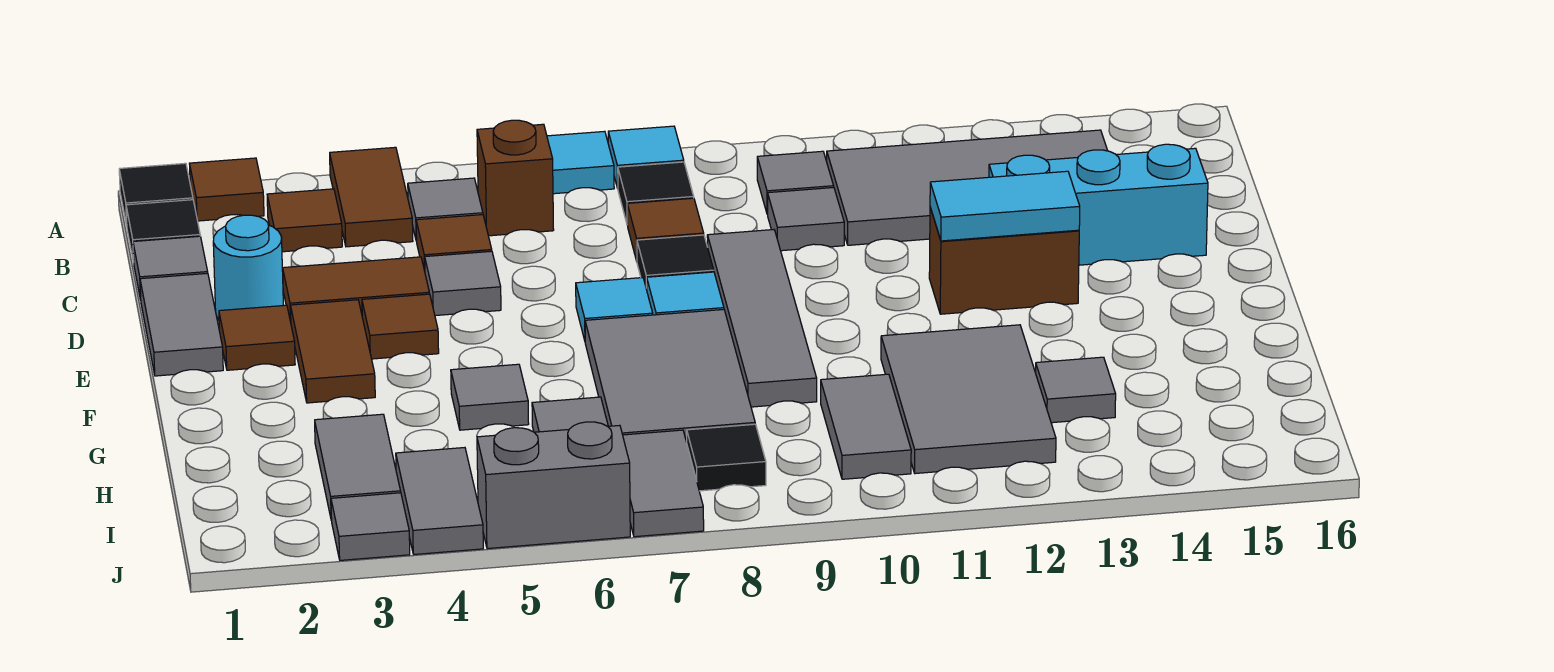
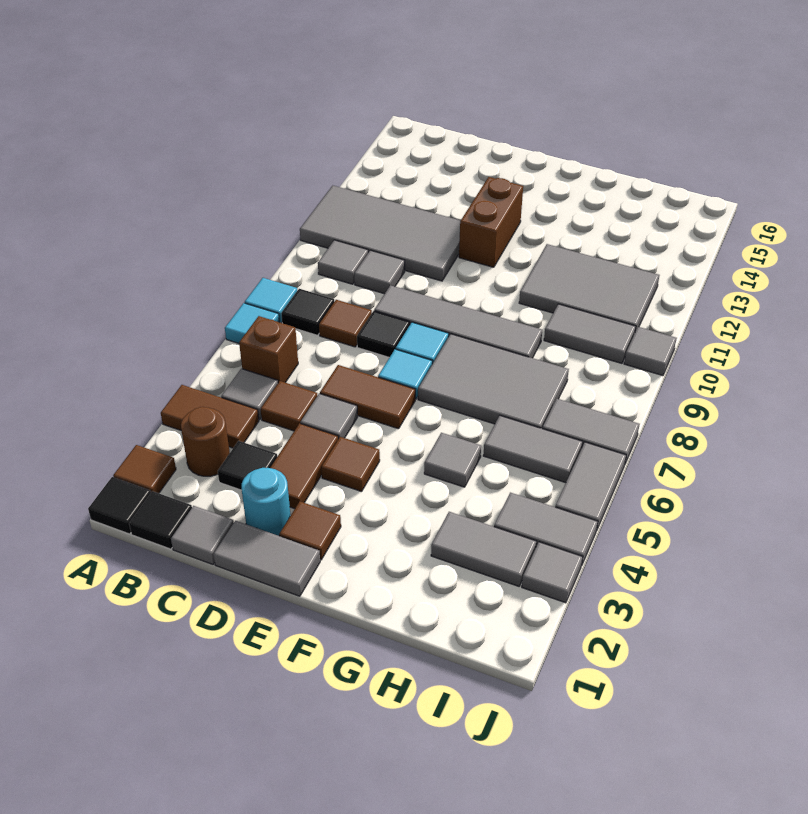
brown tile B3 level 1 -> brown round brick B3 level 1
grey tile B11:C14 level 1 -> grey tile A11:D12 level 1
cyan brick D13:D15 level 1 -> none
brown tile E3:F3 level 1 -> brown tile D6:E6 level 1
cyan tile E12:E13 level 2 -> none
grey tile H13 level 1 -> grey tile J10 level 1
black tile I8 level 1 -> black tile C3 level 1
grey brick J5:J6 level 1 -> grey tile J5:J6 level 1

